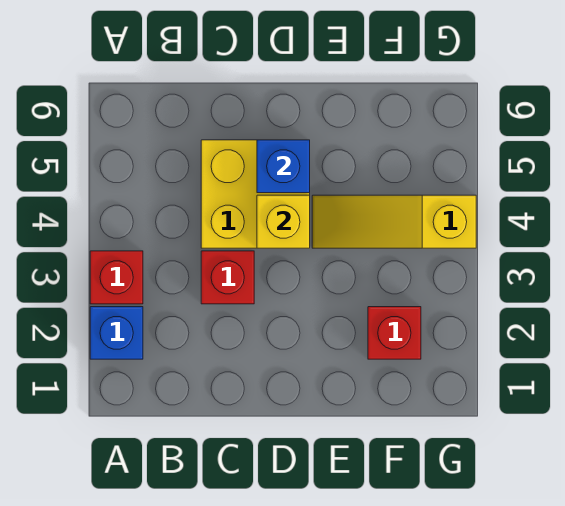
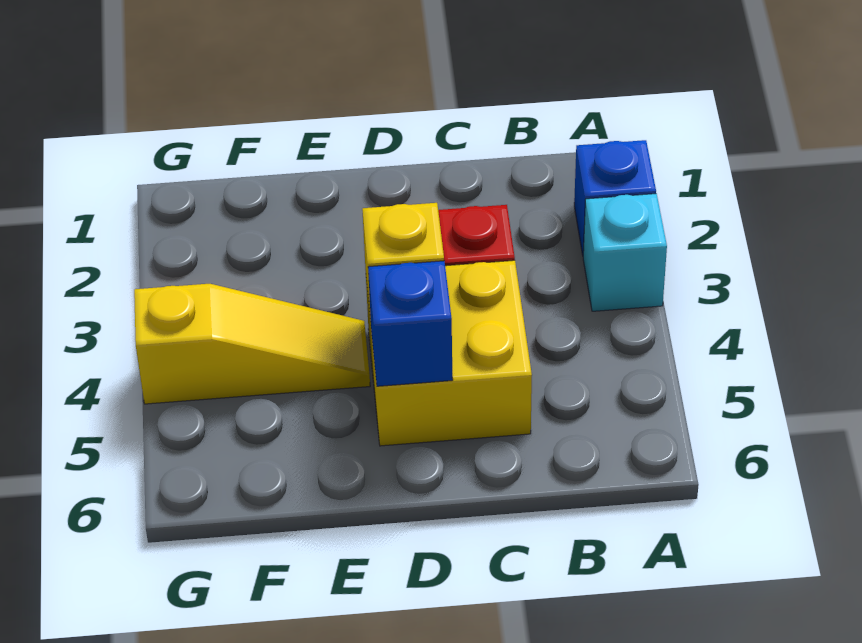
red brick A3 level 1 -> cyan brick A3 level 1
red brick F2 level 1 -> none

